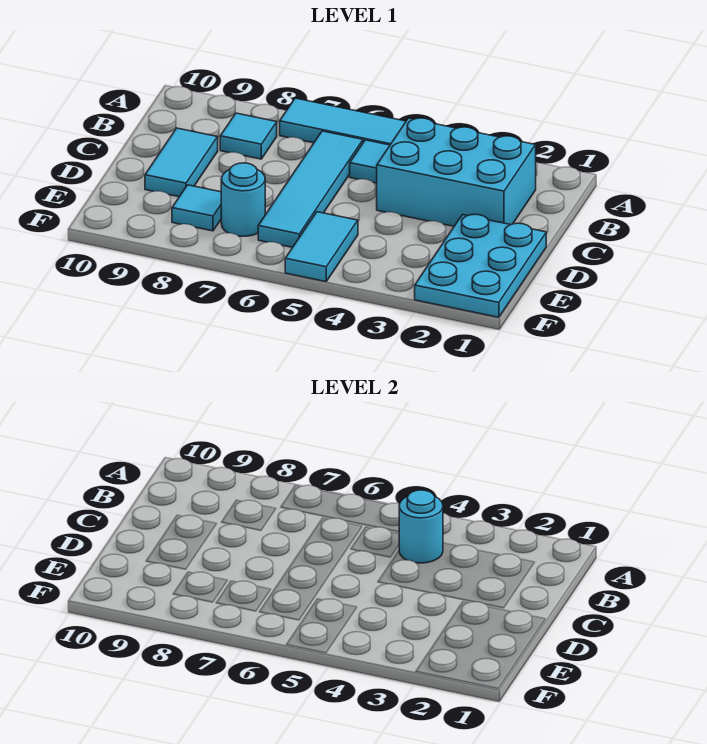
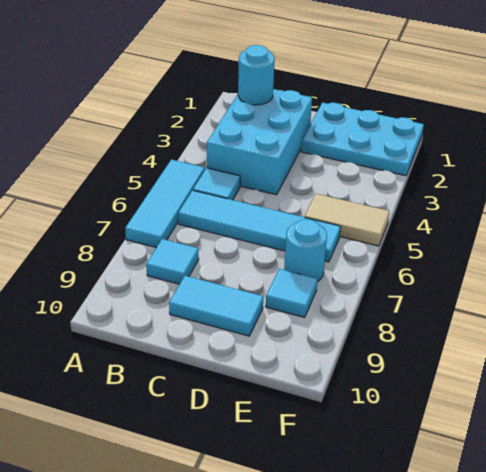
cyan round brick B4 level 2 -> cyan round brick B2 level 2
cyan tile E5:F5 level 1 -> tan tile E5:F5 level 1

